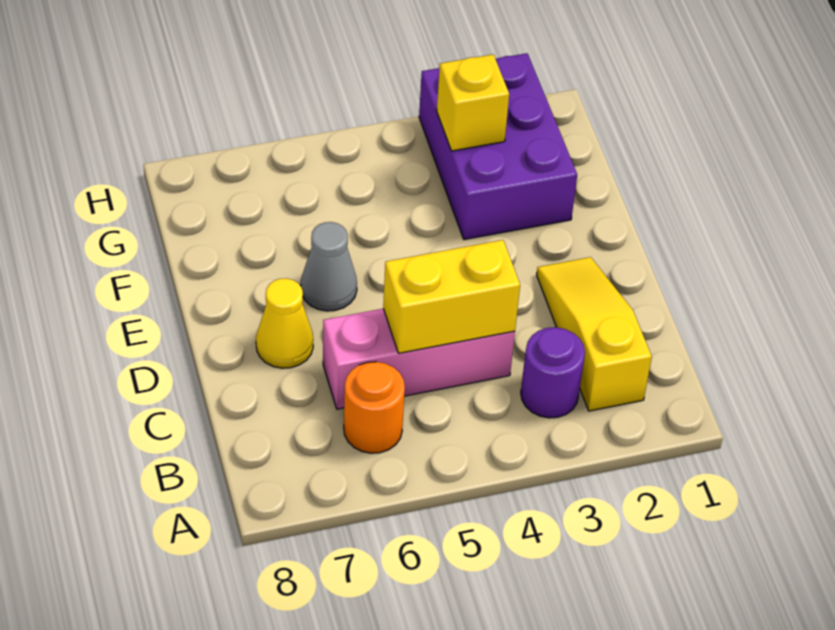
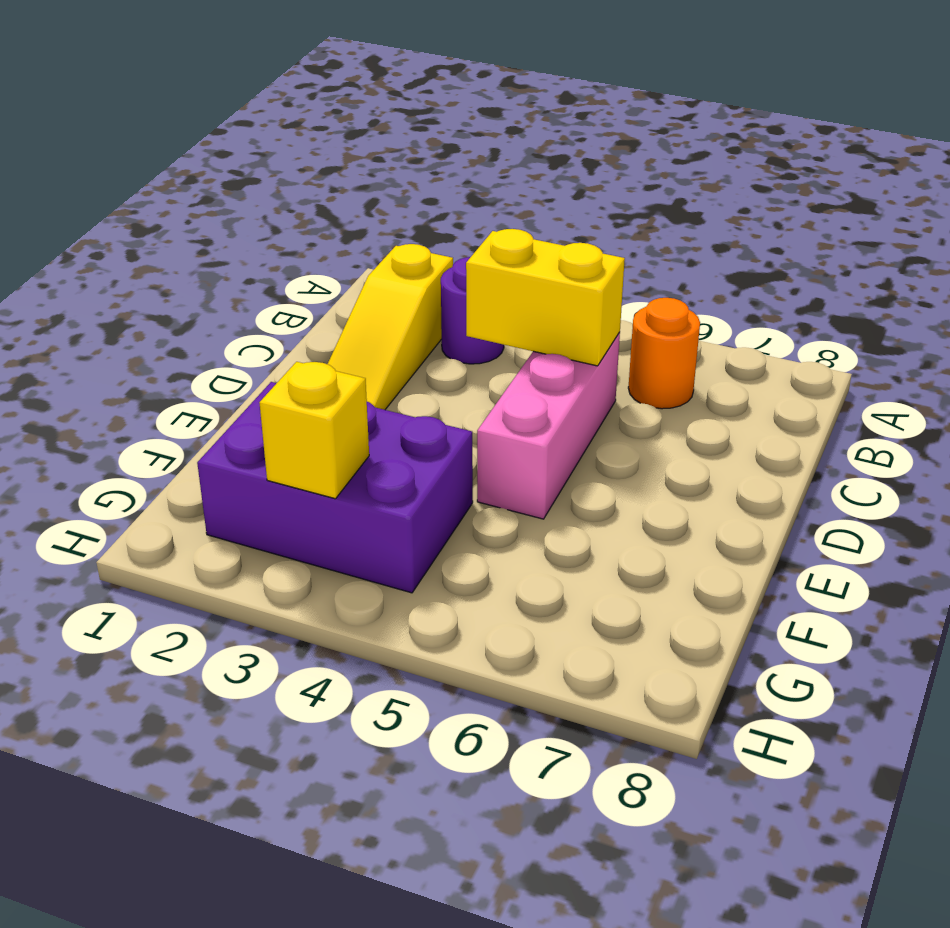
pink brick C4:C6 level 1 -> pink brick C5:E5 level 1
yellow cone D7 level 1 -> none
grey cone E6 level 1 -> none
purple brick F2:H3 level 1 -> purple brick F2:G4 level 1

